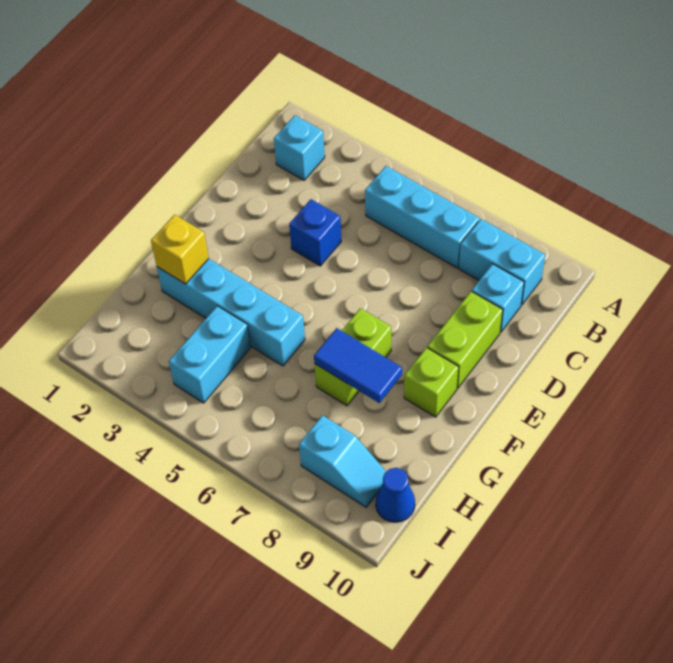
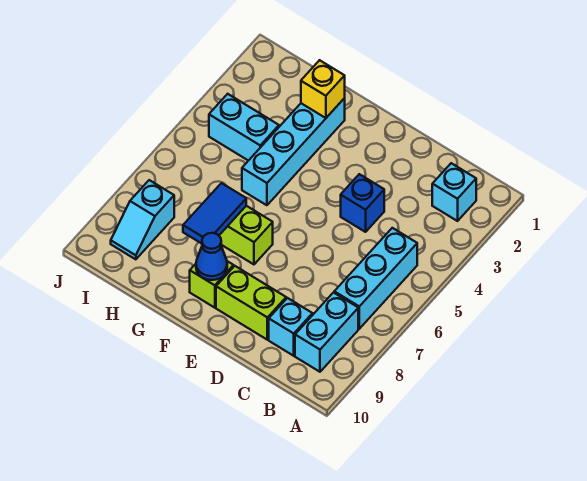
blue cone I10 level 1 -> blue cone F9 level 2

